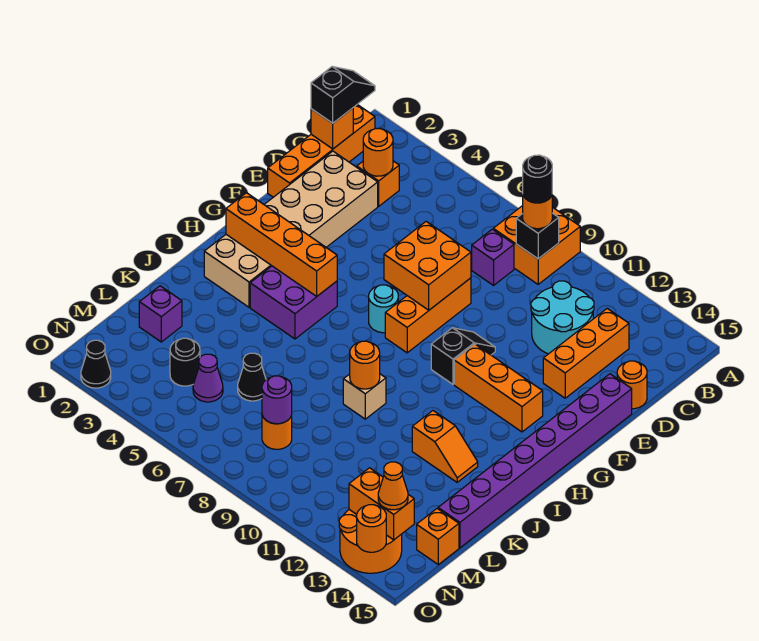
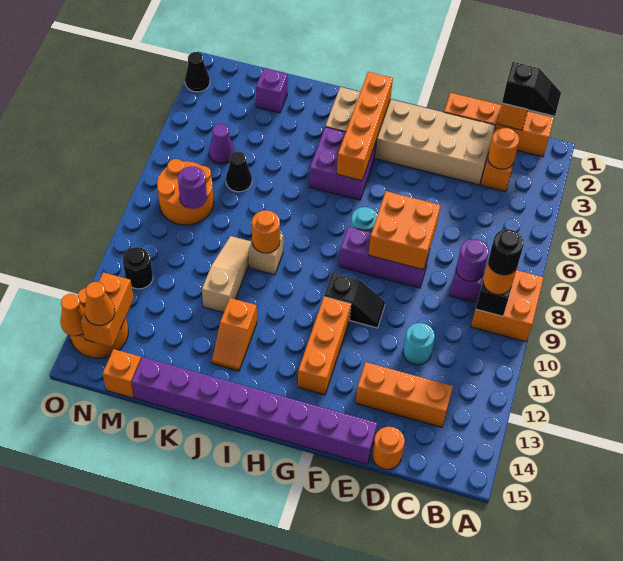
none -> purple round brick C8 level 2
cyan round brick C11:D12 level 1 -> cyan round brick D11 level 1
orange brick E8:G8 level 1 -> purple brick E8:G8 level 1
none -> tan slope K9:K11 level 1 top 11
black round brick M4 level 1 -> black round brick N11 level 1
orange round brick M8 level 1 -> orange round brick M7:N8 level 1
orange round brick O14 level 2 -> orange cone O14 level 2

